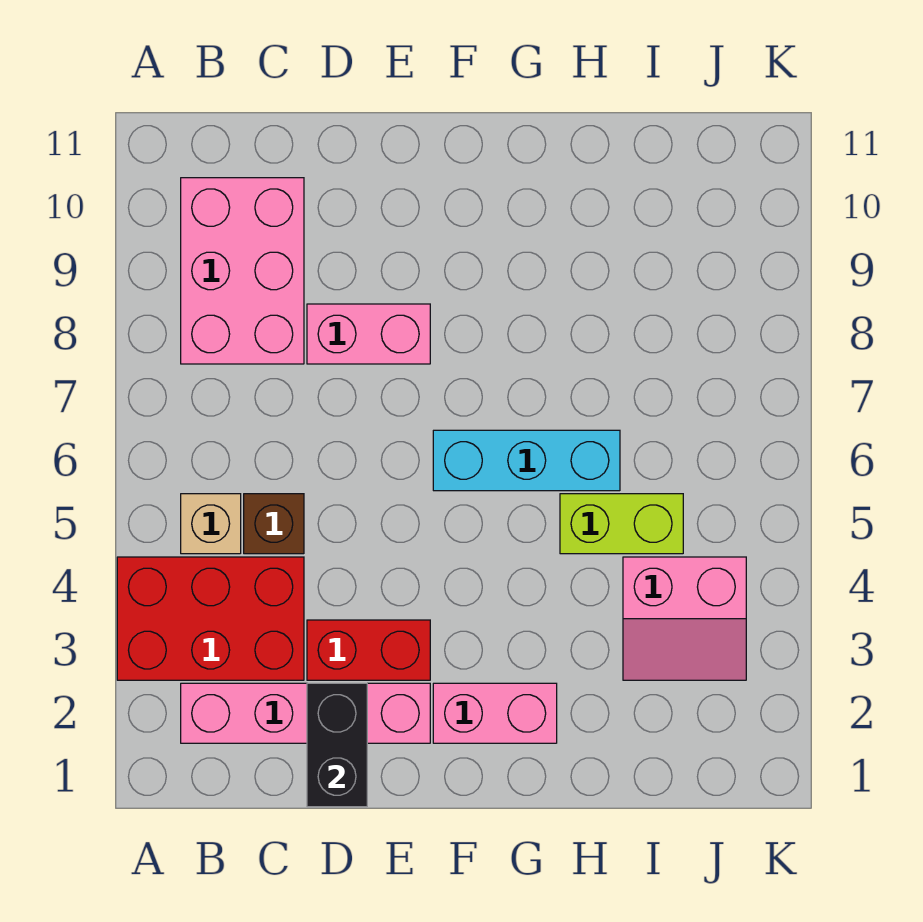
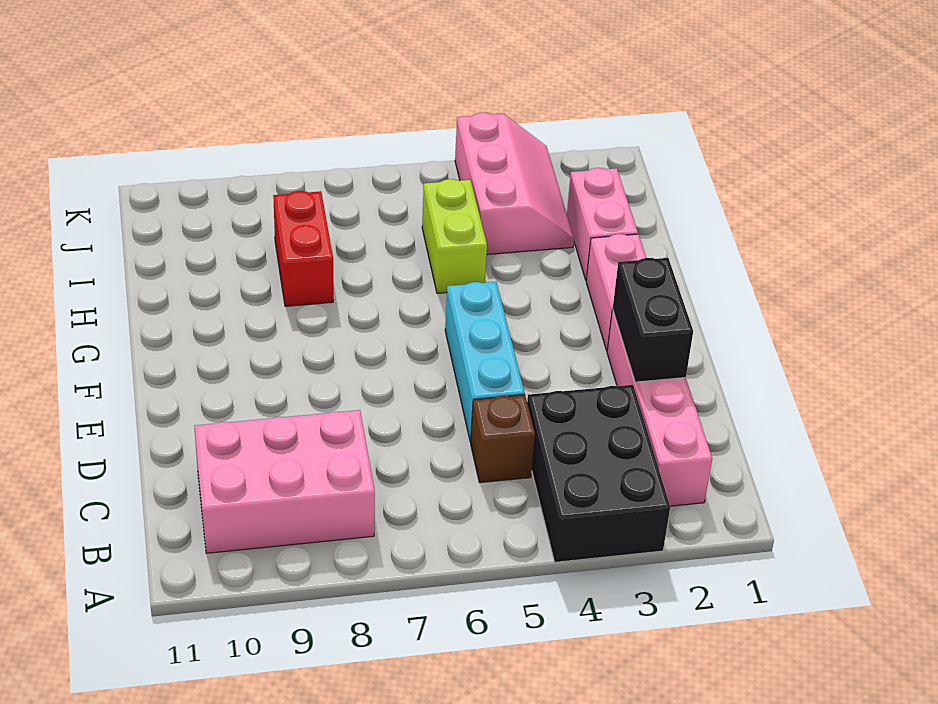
red brick A3:C4 level 1 -> black brick A3:C4 level 1
tan brick B5 level 1 -> none
black brick D1:D2 level 2 -> black brick D2:E2 level 2
red brick D3:E3 level 1 -> red brick H8:I8 level 1
pink brick D8:E8 level 1 -> pink brick H2:I2 level 1
cyan brick F6:H6 level 1 -> cyan brick D5:F5 level 1
pink slope I3:J4 level 1 top 4 -> pink slope I3:K4 level 1 top 4

